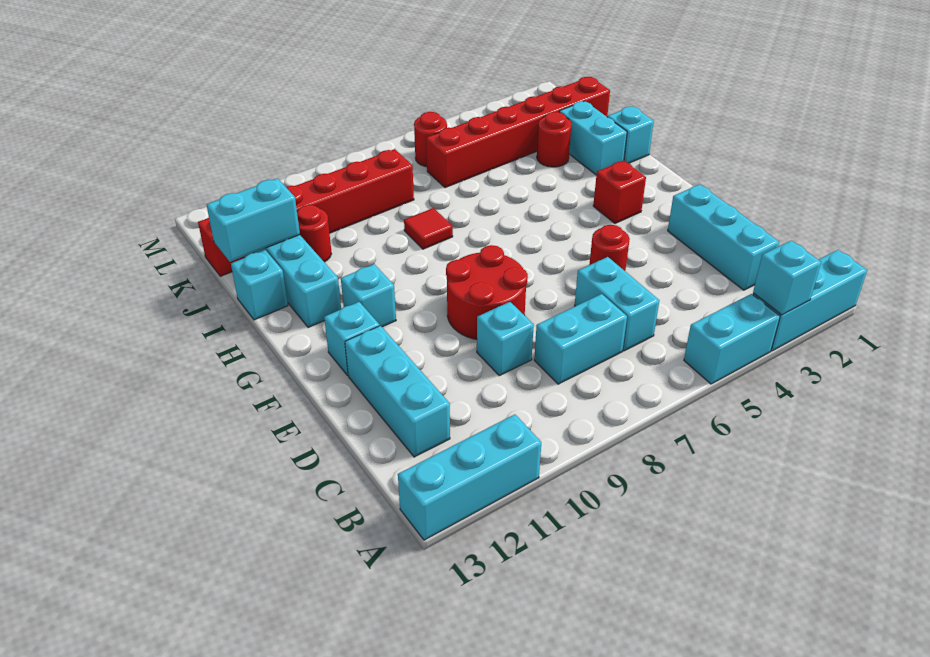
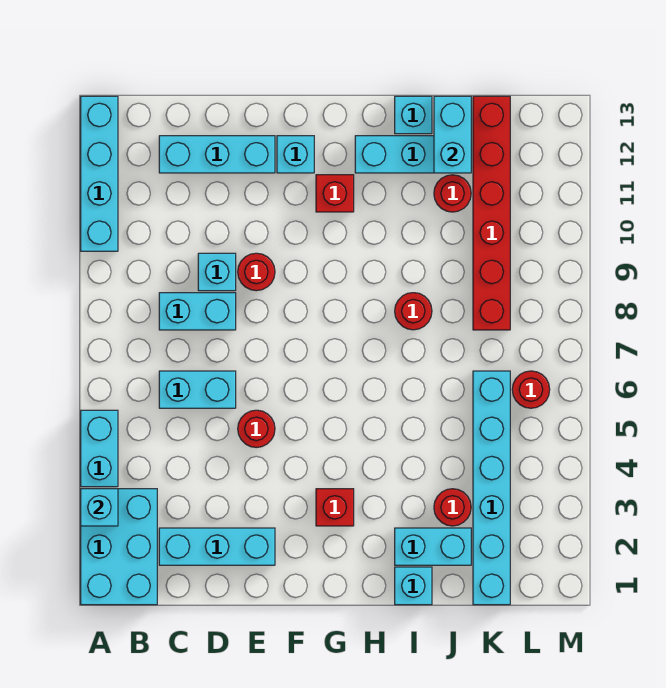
cyan brick A1:A3 level 1 -> cyan brick A1:B3 level 1
cyan brick A11:A13 level 1 -> cyan brick A10:A13 level 1
cyan brick C7:C8 level 1 -> cyan brick C8:D8 level 1
red round brick E8:F9 level 1 -> red round brick E9 level 1
cyan brick G11 level 1 -> red brick G11 level 1
red tile I8 level 1 -> red round brick I8 level 1
red brick K1:K6 level 1 -> cyan brick K1:K6 level 1

